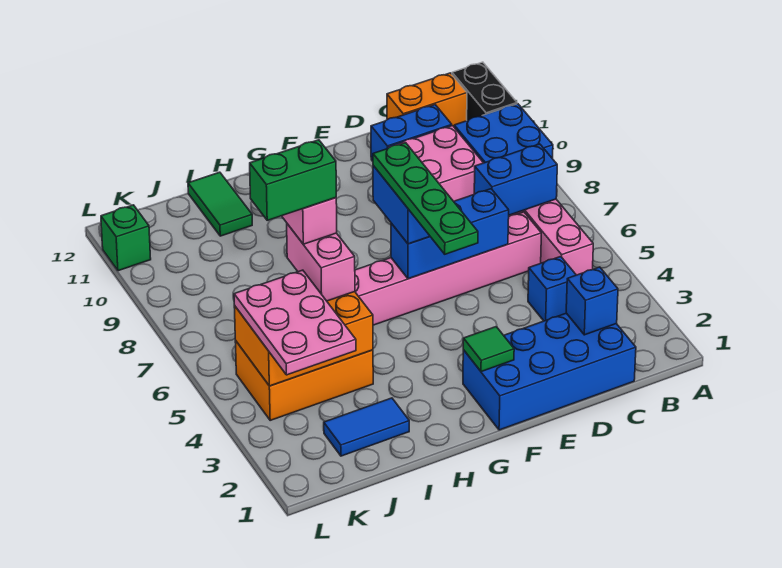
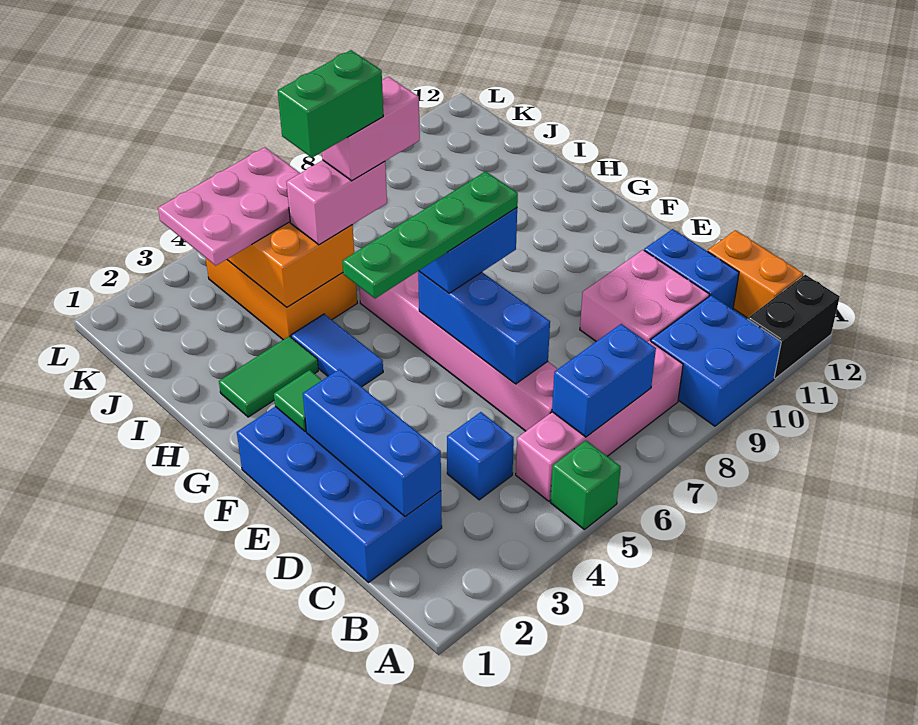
blue brick B7:C7 level 2 -> blue brick B6:B7 level 2
blue brick C2 level 2 -> blue brick C2:E2 level 2
blue tile I2:J2 level 1 -> blue tile G4:H4 level 1
green brick I6:J6 level 5 -> green brick I5:I6 level 5
green tile I11:I12 level 1 -> green tile H2:H3 level 1
green brick L11 level 1 -> green brick A5 level 1

